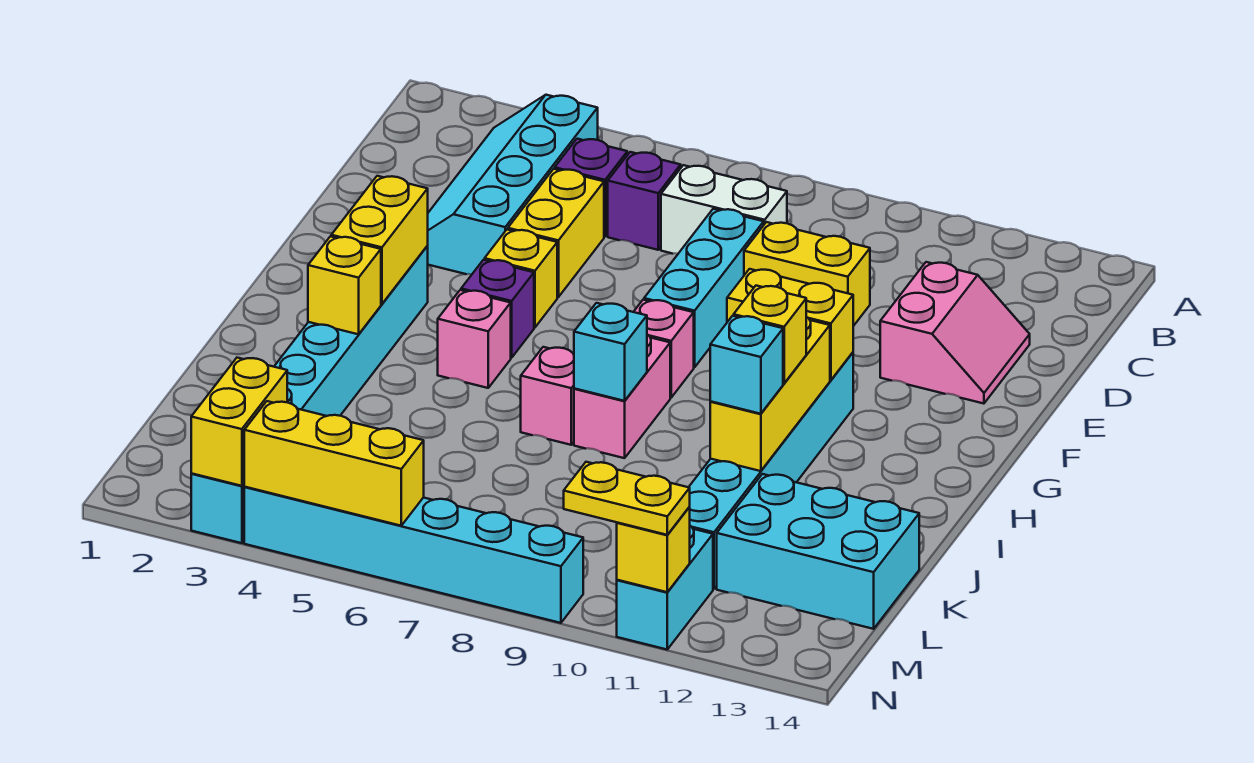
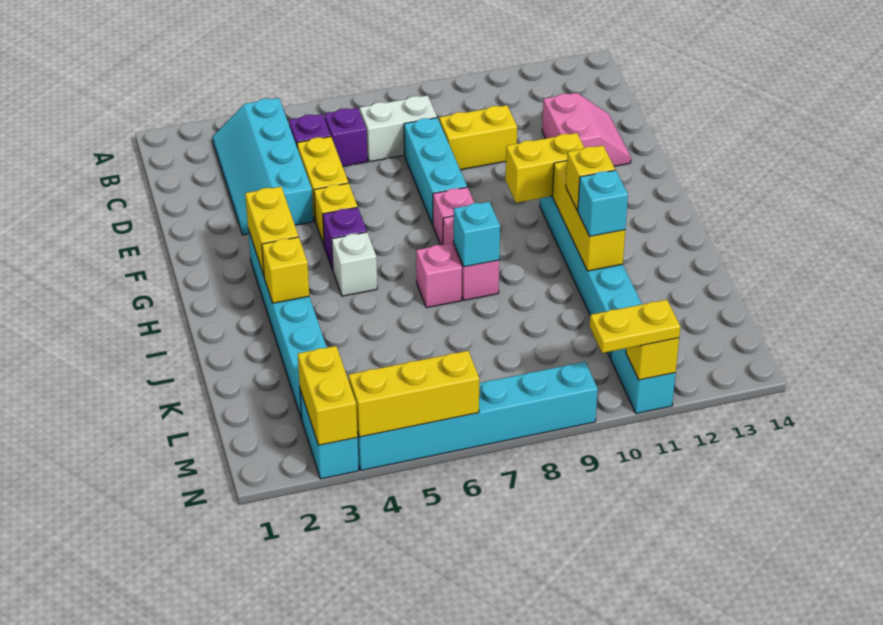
pink brick H5 level 1 -> white brick H5 level 1
cyan brick K12:L14 level 1 -> none

